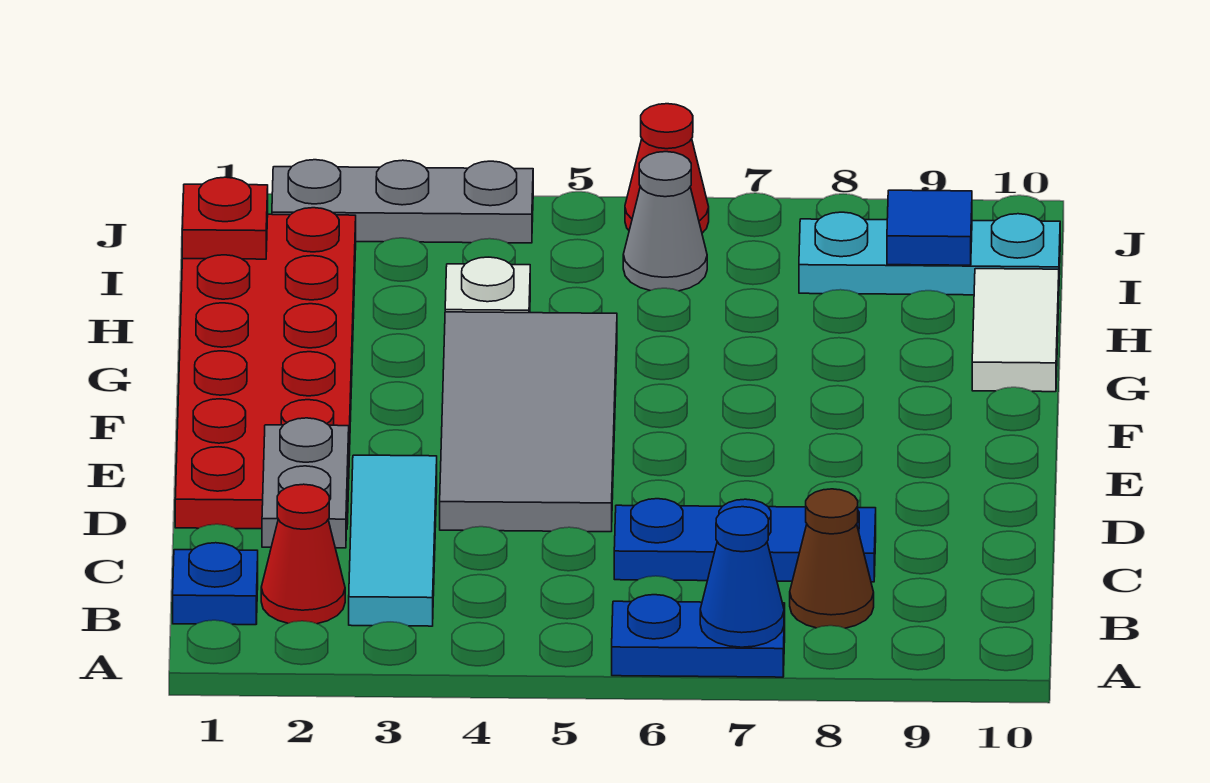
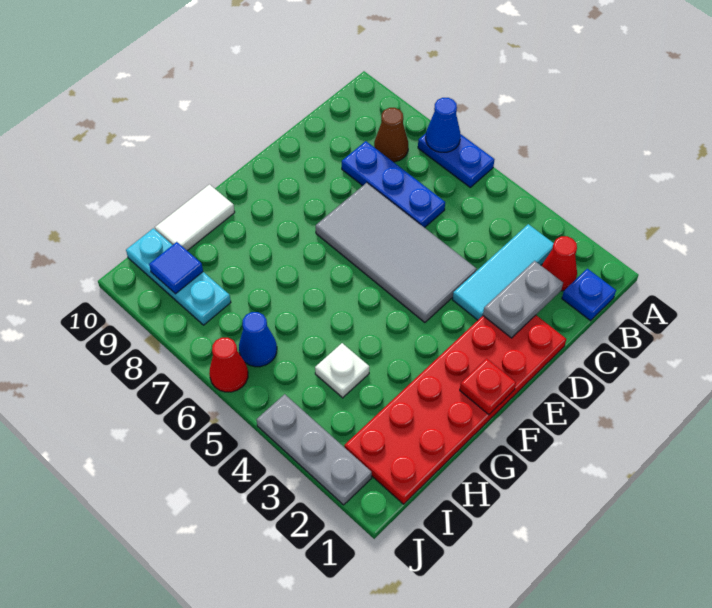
grey tile D4:G5 level 1 -> grey tile D4:E7 level 1
red plate I1 level 2 -> red plate F1 level 2
grey cone I6 level 1 -> blue cone I6 level 1

